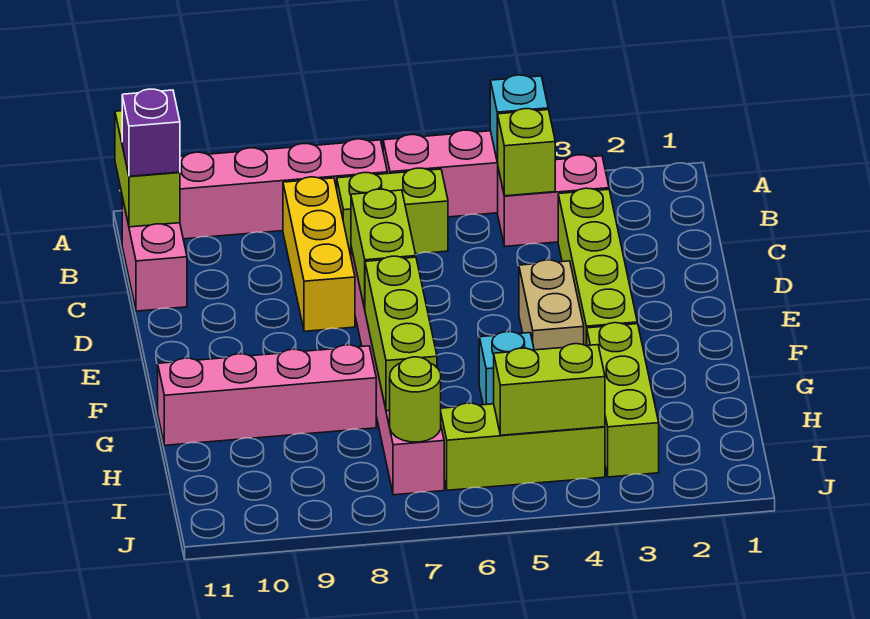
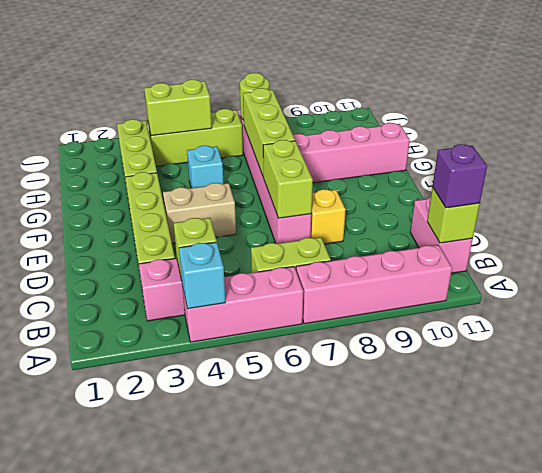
lime brick A11:B11 level 2 -> lime brick B11 level 2
yellow brick B8:D8 level 1 -> yellow brick D8 level 1
tan brick E4:F4 level 1 -> tan brick E4:E5 level 1

